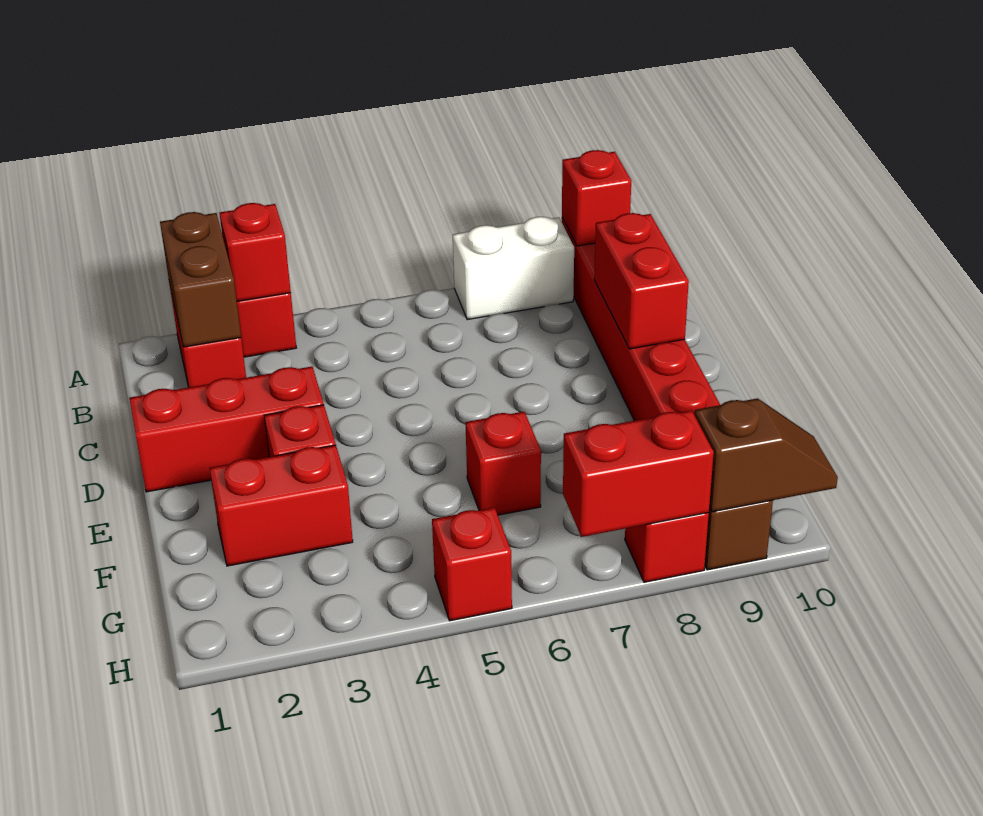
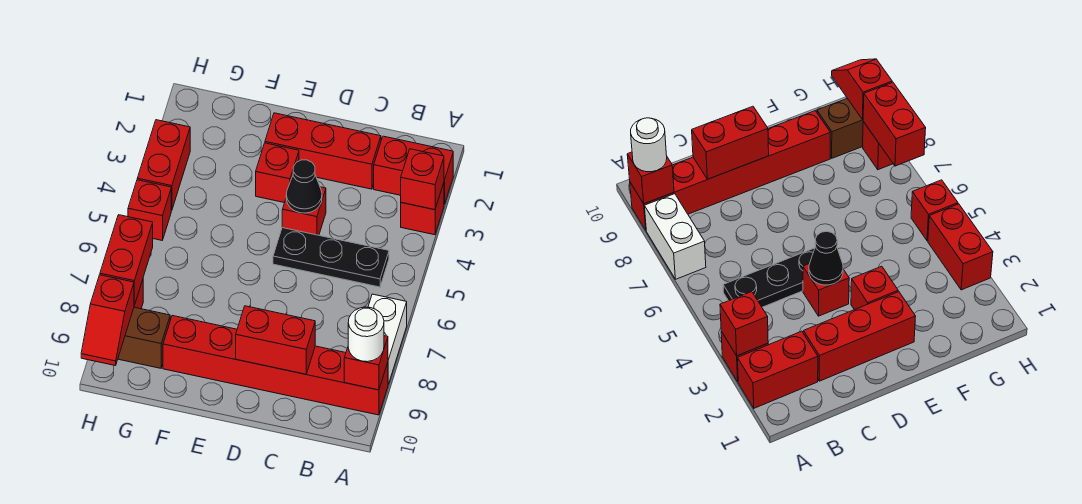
brown brick A2:B2 level 2 -> none
none -> white round brick A9 level 3
none -> black plate B5:D5 level 1
red brick D1:D3 level 1 -> red brick C2:E2 level 1
none -> black cone D4 level 2
red brick F2:F3 level 1 -> red brick H3:H4 level 1
red brick F6 level 1 -> red brick D4 level 1
brown slope H9:H10 level 2 top 9 -> red slope H9:H10 level 2 top 9

